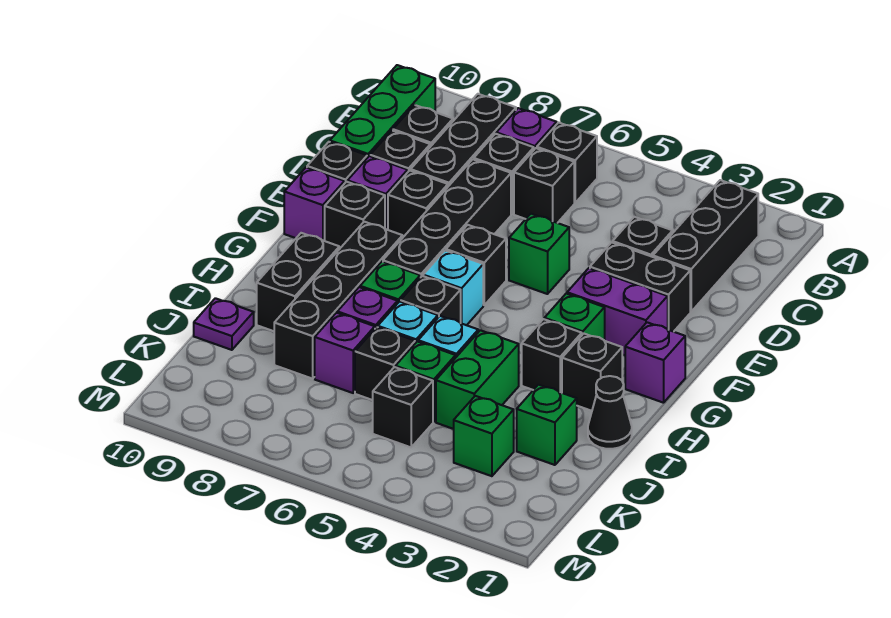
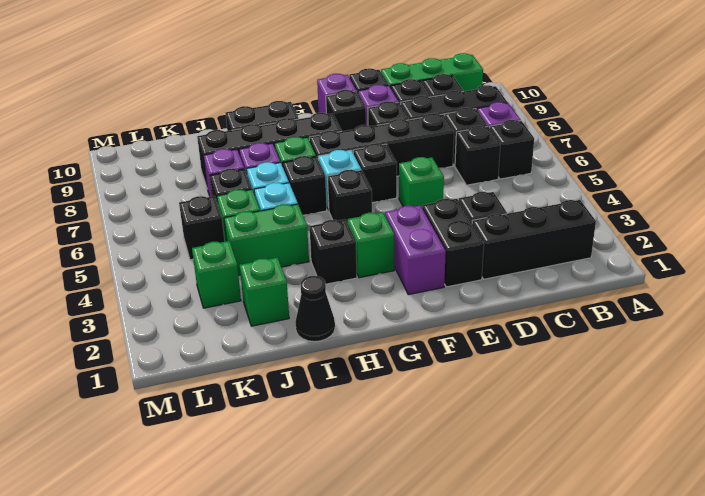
purple brick G1 level 1 -> none
black brick H2 level 1 -> black brick G5 level 1
purple plate J10 level 1 -> none

